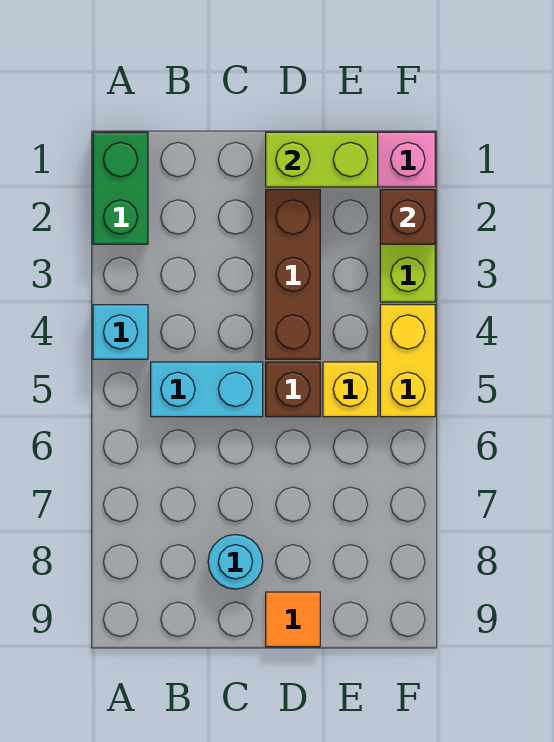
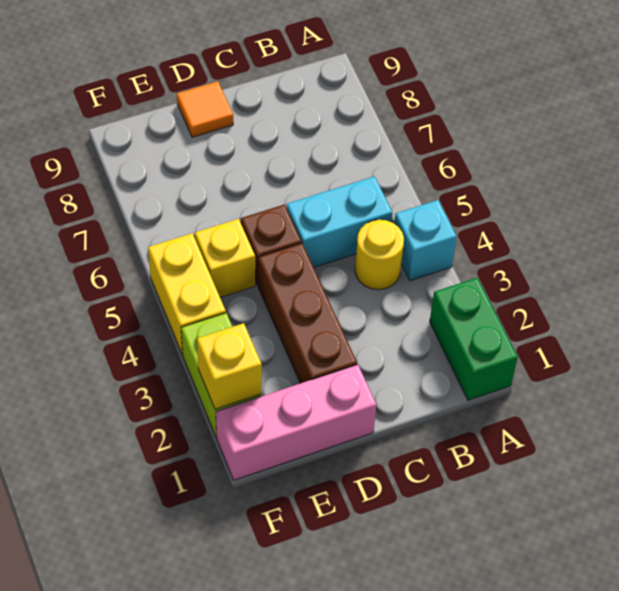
none -> yellow round brick B4 level 1
cyan round brick C8 level 1 -> none
lime brick D1:E1 level 2 -> none
brown brick F2 level 2 -> yellow brick F2 level 2

